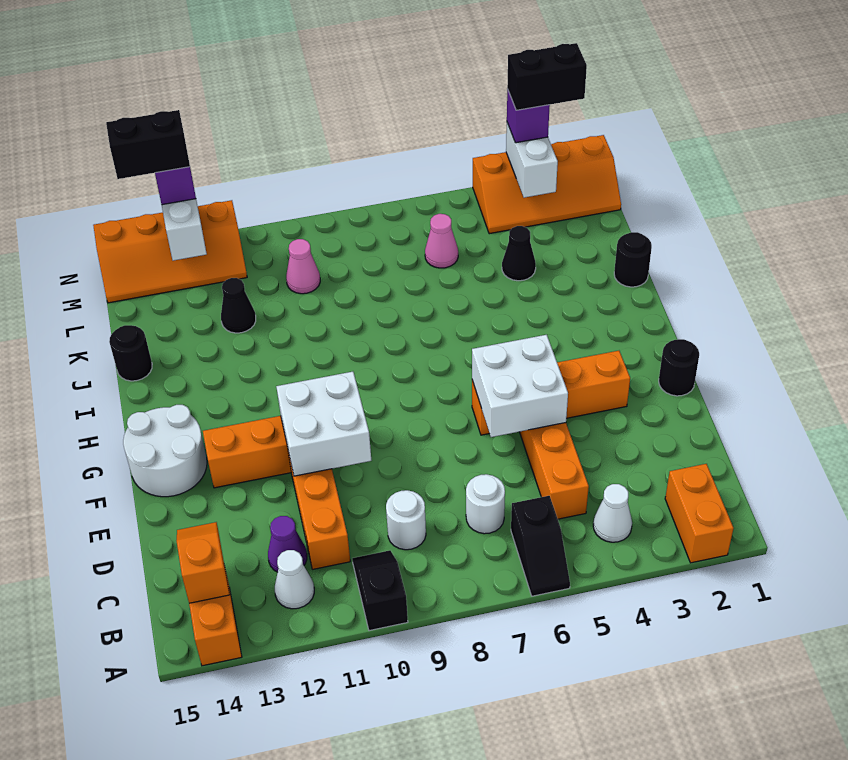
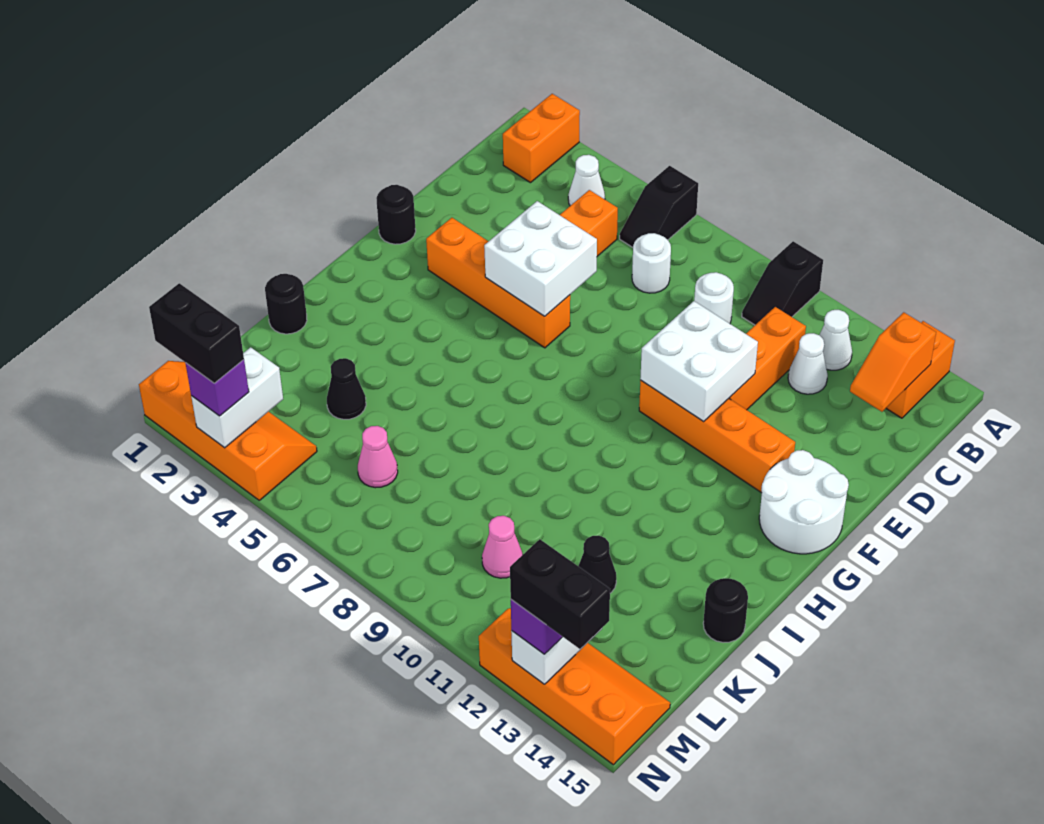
black slope A6:B6 level 1 top B -> black slope A6:B6 level 1 top A
purple cone C12 level 1 -> white cone C12 level 1

